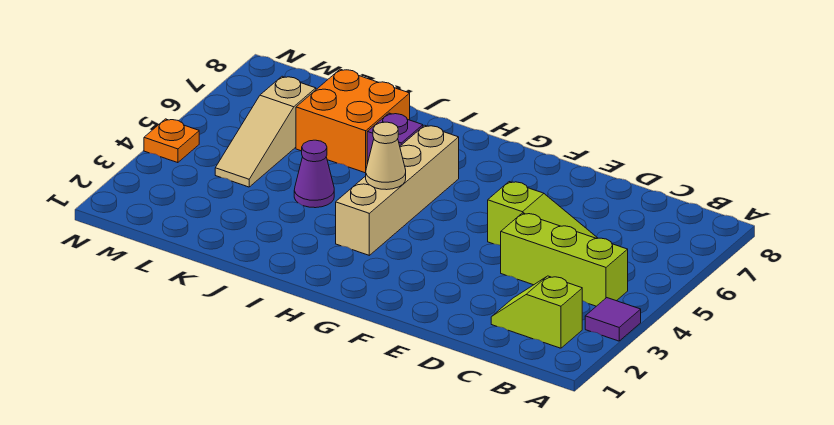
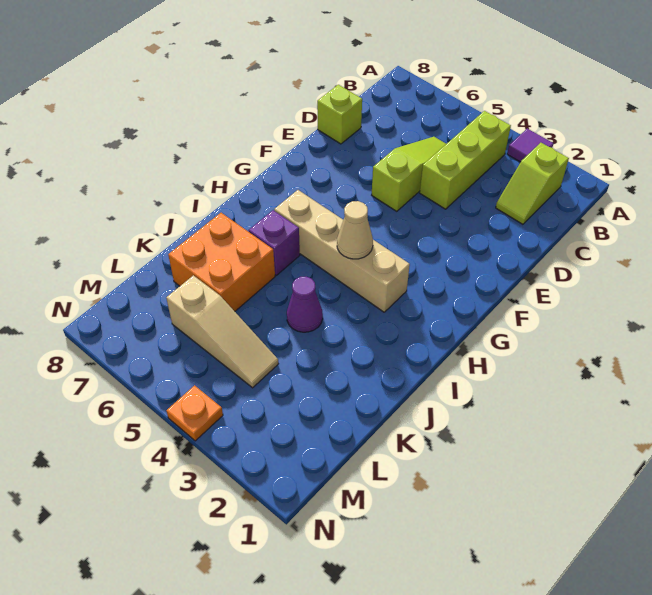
none -> lime brick D8 level 1

